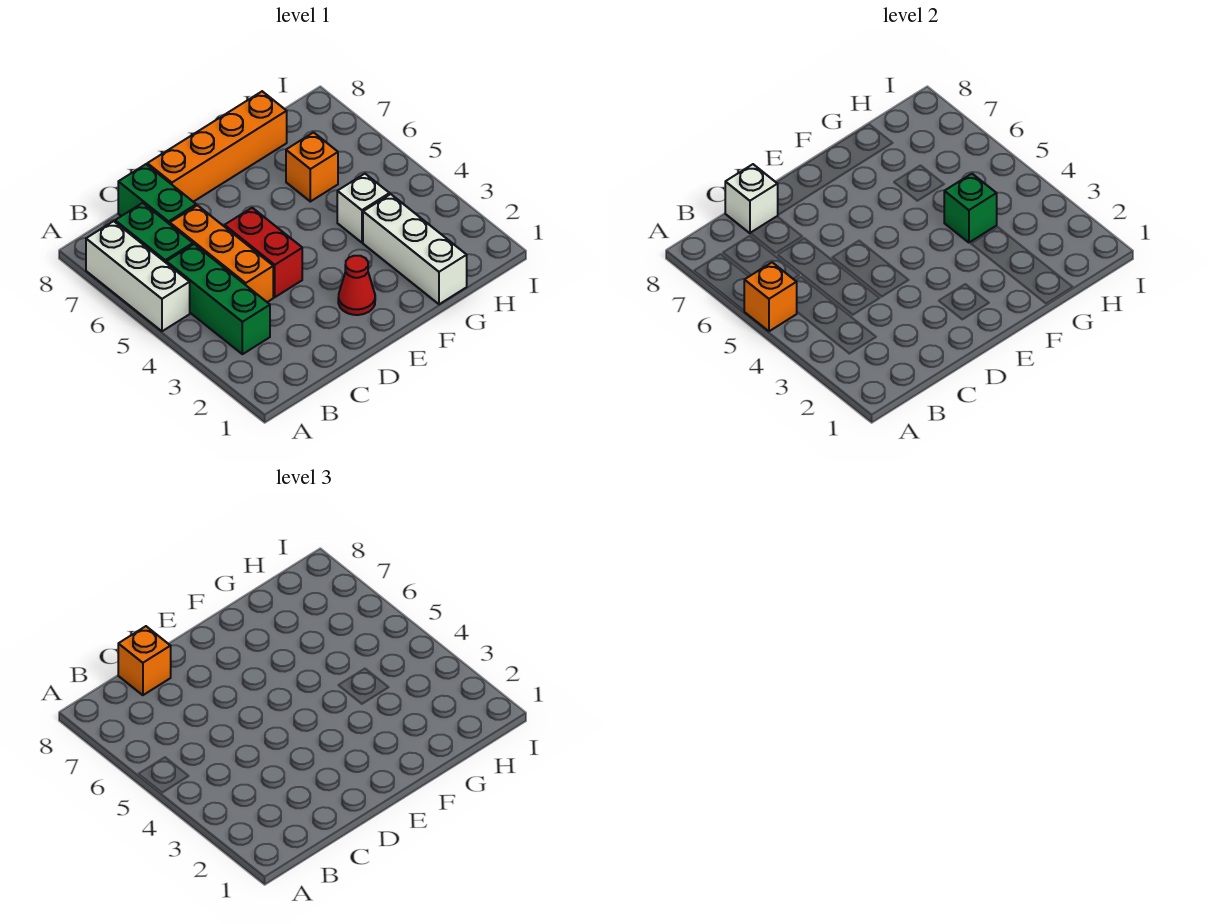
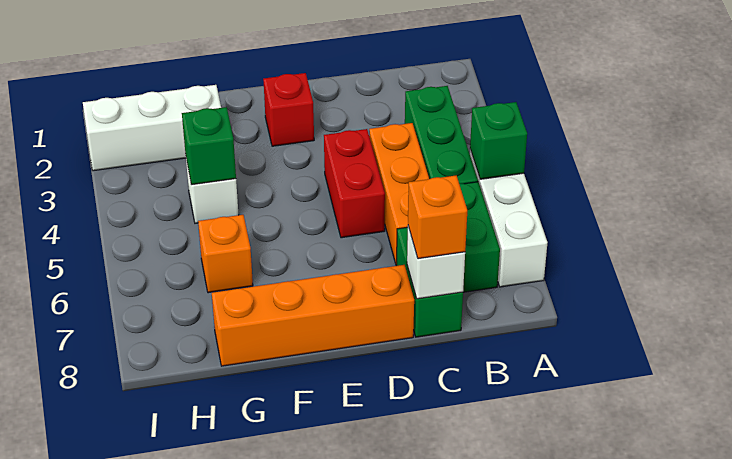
orange brick A5 level 2 -> green brick A5 level 2
red cone E2 level 1 -> red brick E2 level 1
white brick G1:G3 level 1 -> white brick G2:I2 level 1

